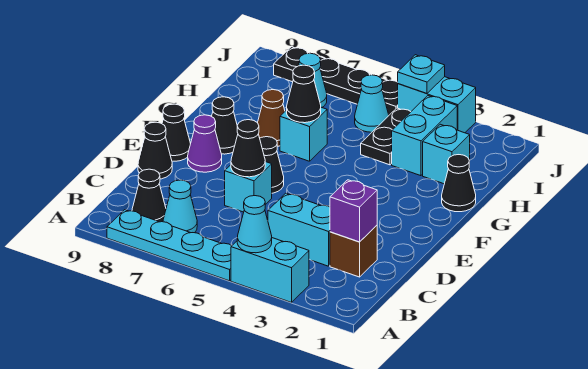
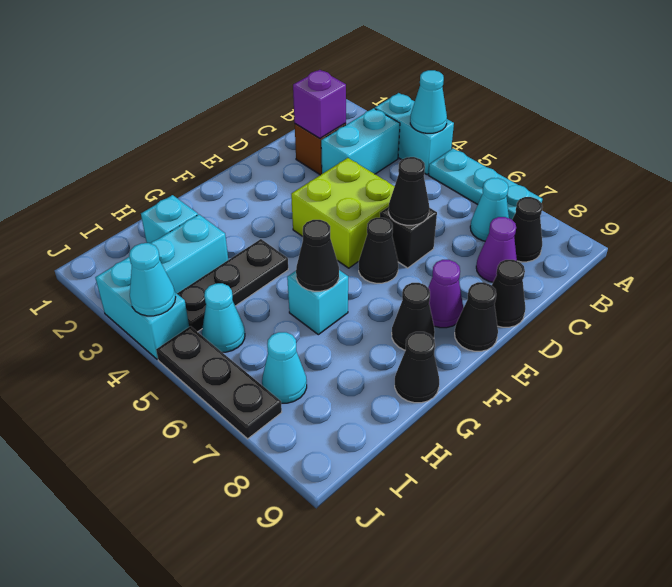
cyan plate A5:A8 level 1 -> cyan plate A5:A7 level 1
cyan brick C3:C4 level 1 -> cyan brick B3:C3 level 1
none -> purple cone C8 level 1
none -> lime brick D4:E5 level 1
cyan brick D6 level 1 -> black brick D6 level 1
black cone G1 level 1 -> black cone G9 level 1
brown cone G7 level 1 -> none
black plate H4:I4 level 1 -> black plate G4:I4 level 1
cyan plate J4 level 2 -> cyan cone J4 level 2
black plate J5:J8 level 1 -> black plate J5:J7 level 1

